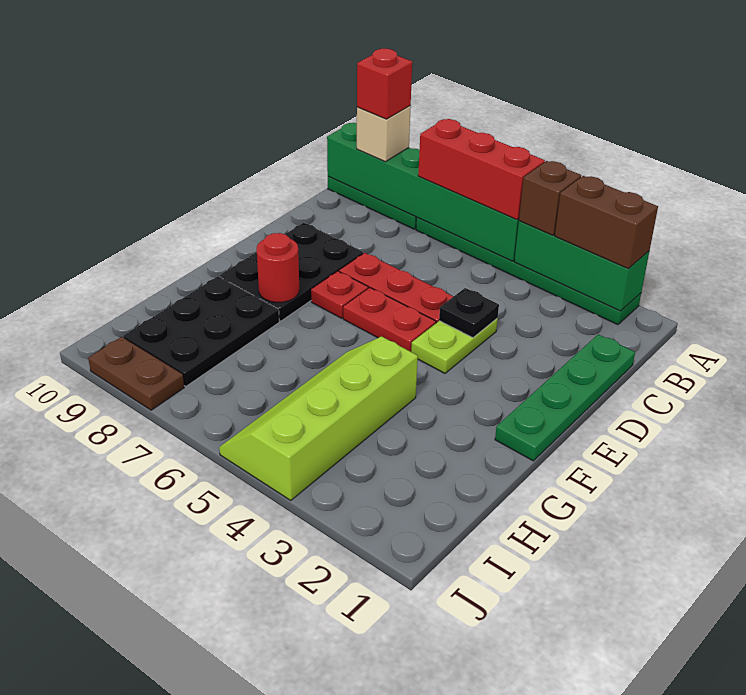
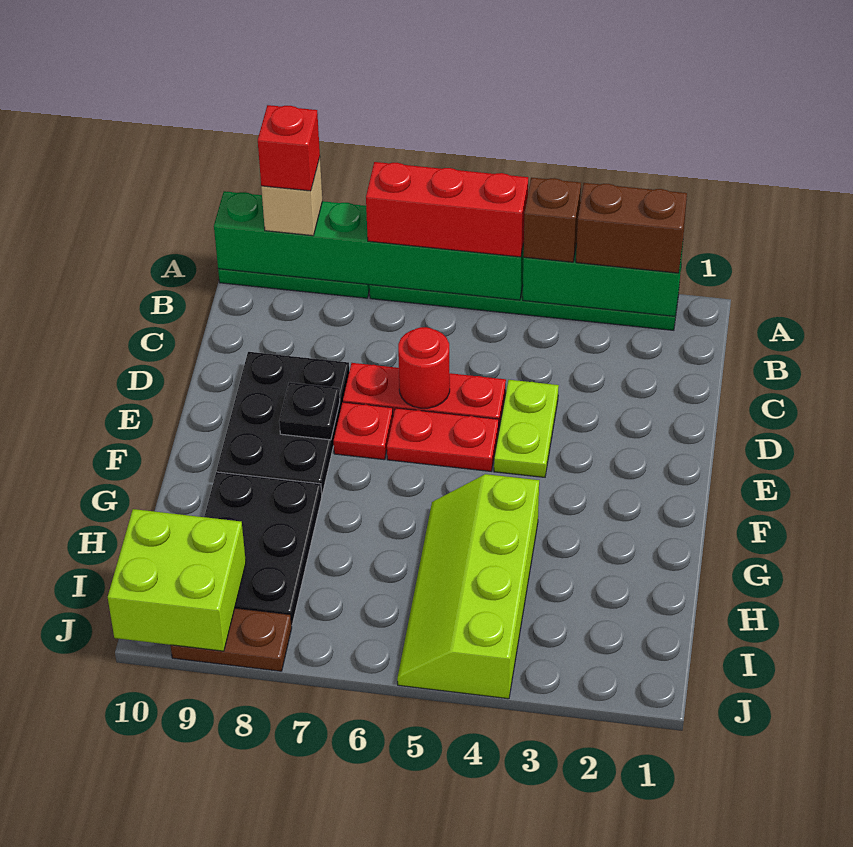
green plate C1:F1 level 1 -> none
black plate D4 level 2 -> black plate E8 level 2
red round brick F8 level 2 -> red round brick D6 level 2
none -> lime brick I9:J10 level 2

